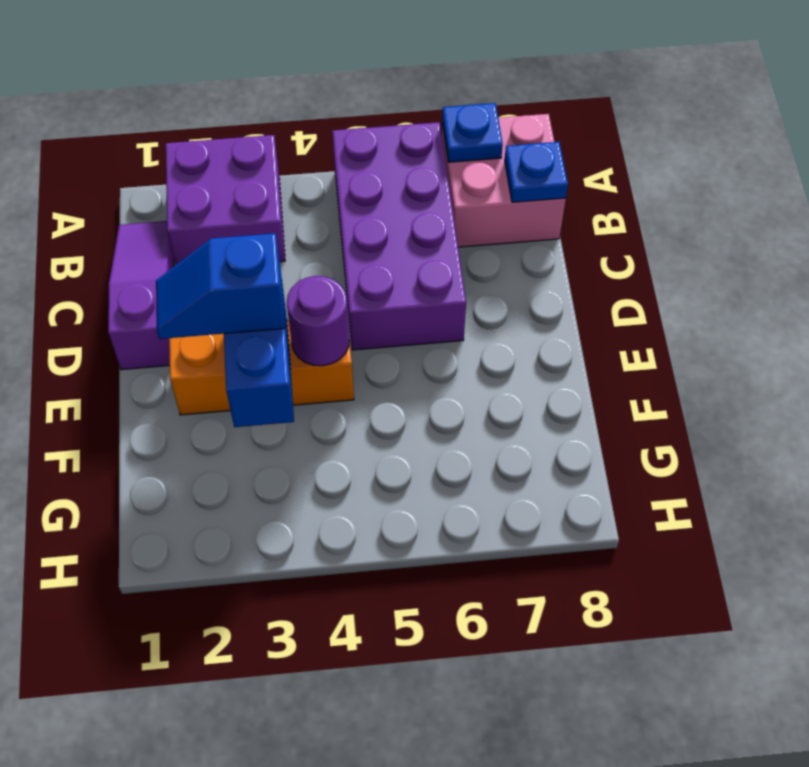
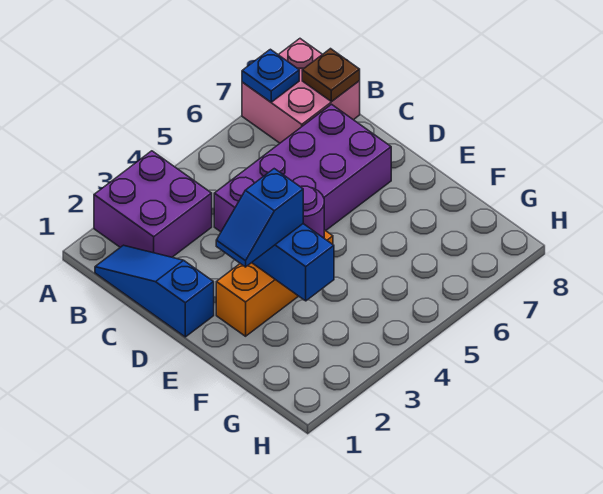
purple brick A5:D6 level 1 -> purple brick C4:D7 level 1
purple slope B1:D1 level 1 top D -> blue slope B1:D1 level 1 top D
blue plate B8 level 2 -> brown plate B8 level 2

